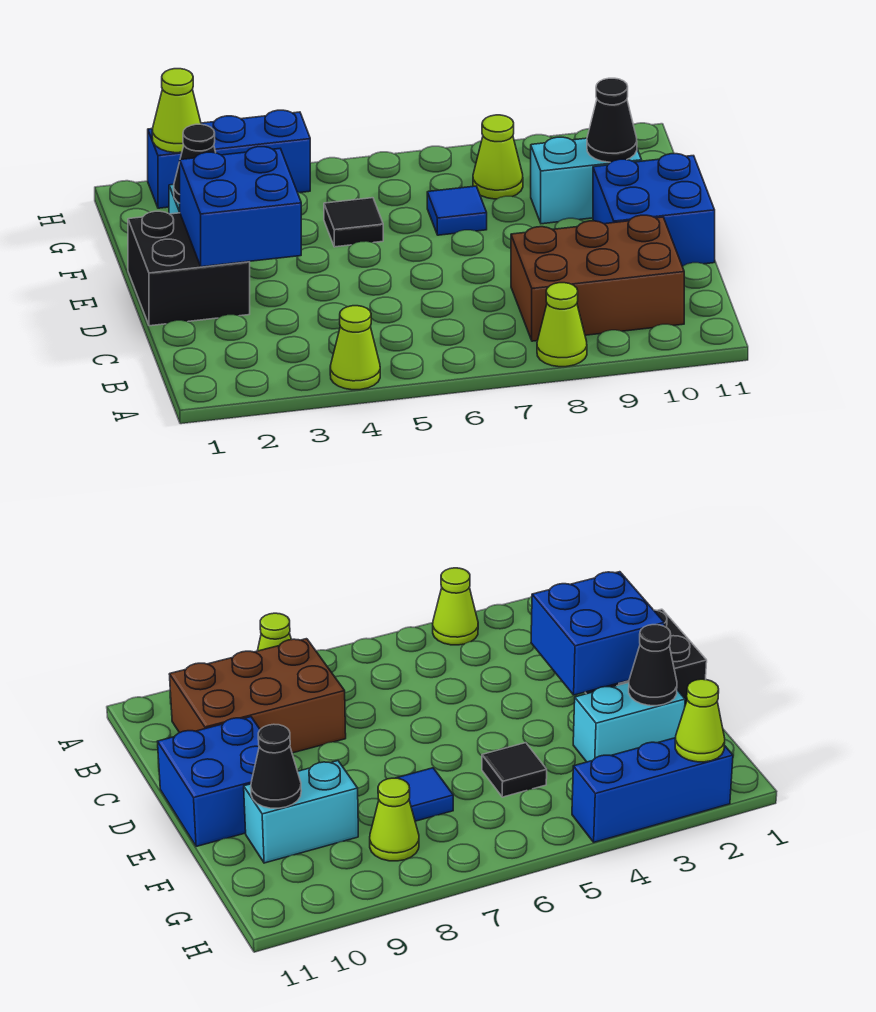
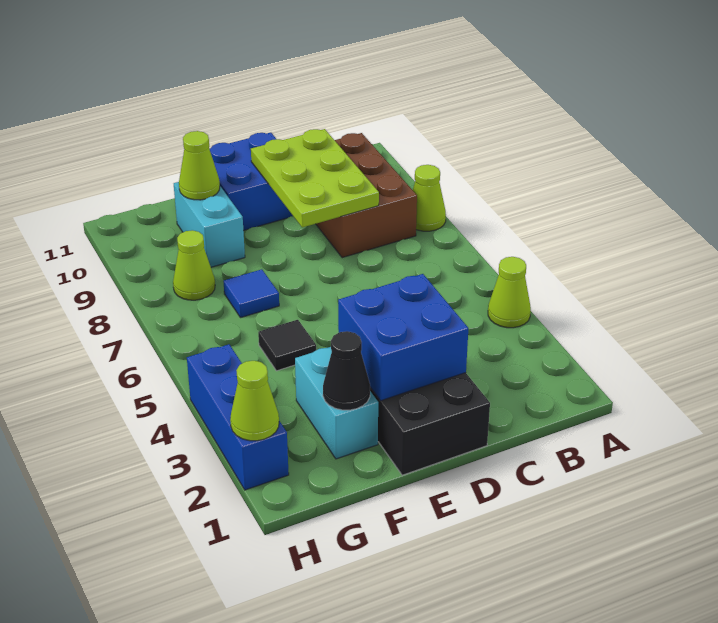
none -> lime plate C8:D10 level 2
black cone F10 level 2 -> lime cone F10 level 2

